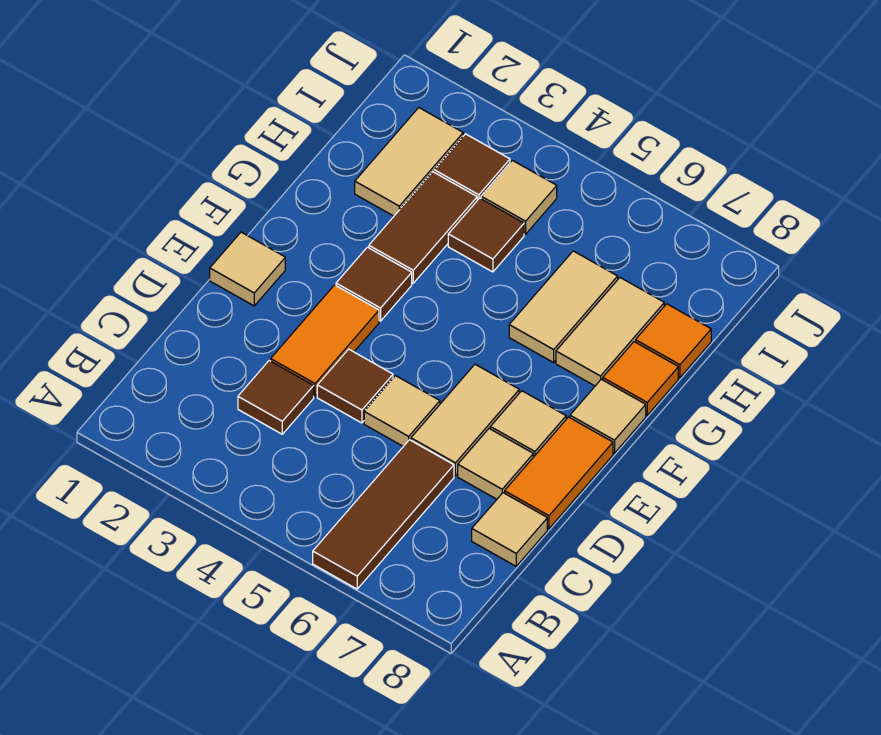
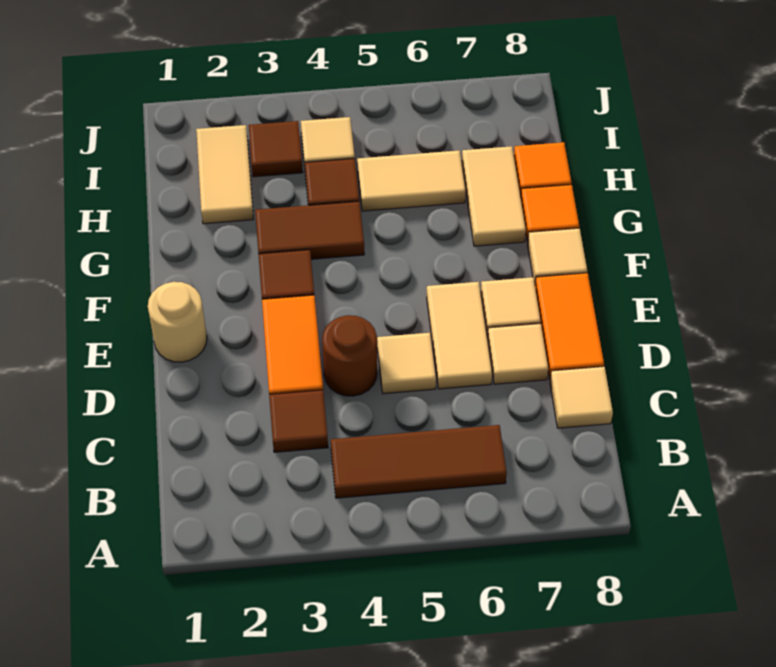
brown tile A6:C6 level 1 -> brown tile B4:B6 level 1
brown tile D4 level 1 -> brown round brick D4 level 1
tan tile E1 level 1 -> tan round brick E1 level 1
brown tile G3:H3 level 1 -> brown tile G3:G4 level 1
tan tile G6:H6 level 1 -> tan tile H5:H6 level 1

